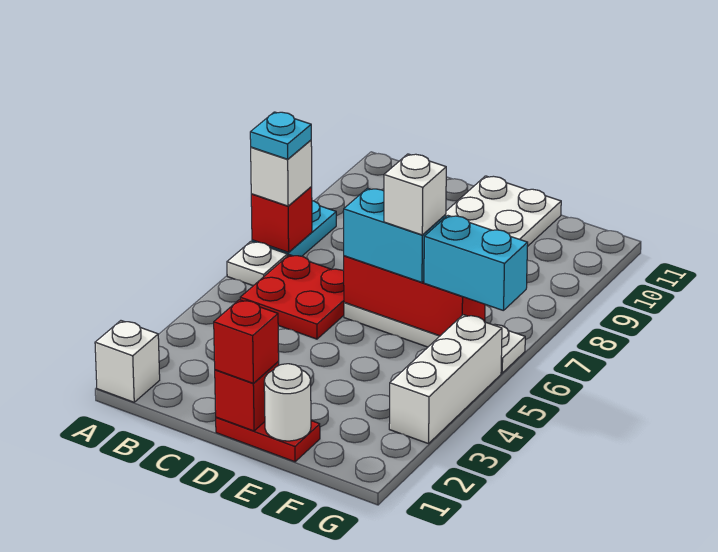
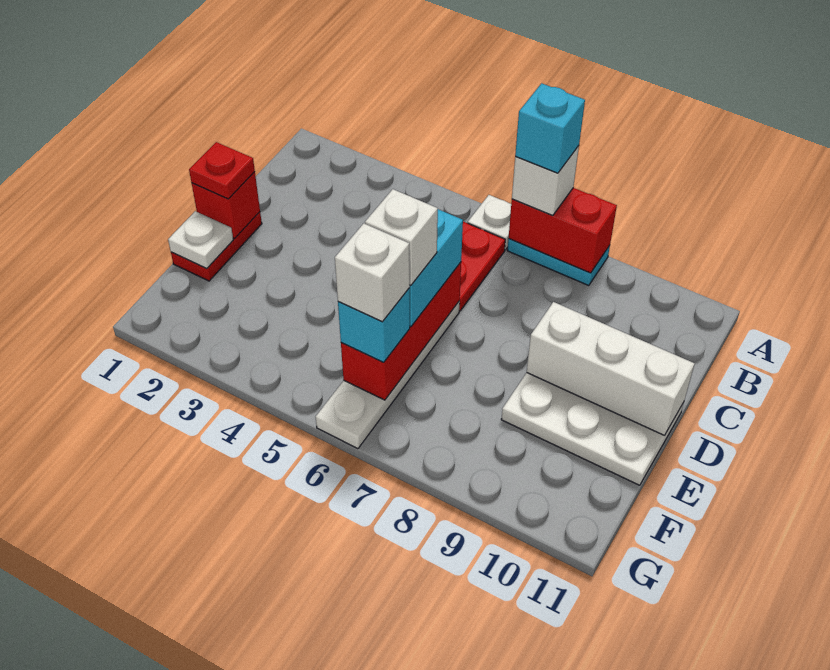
white brick A1 level 1 -> white brick F6 level 4
red brick A7 level 2 -> red brick A7:A8 level 2
cyan plate A7 level 4 -> cyan brick A7 level 4
red brick D1 level 3 -> red plate D1 level 3
white round brick E1 level 2 -> white plate E1 level 2
cyan brick F6:G6 level 3 -> cyan brick F6 level 3
white brick G3:G5 level 1 -> white brick D9:D11 level 2

